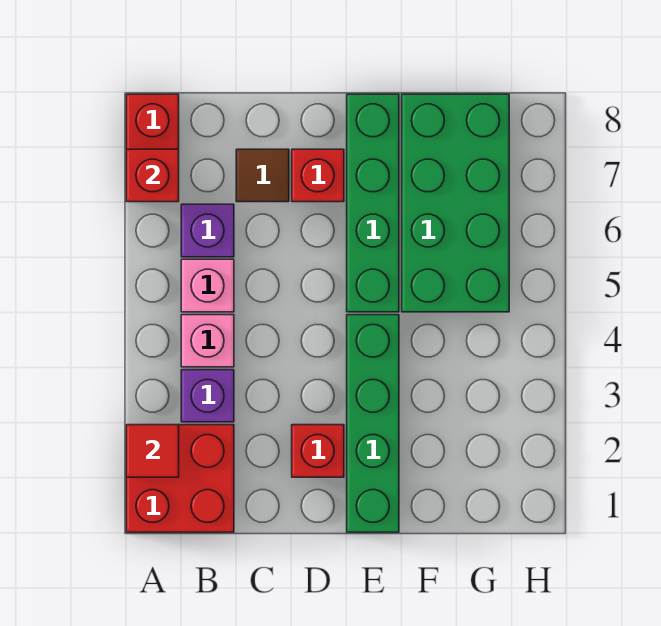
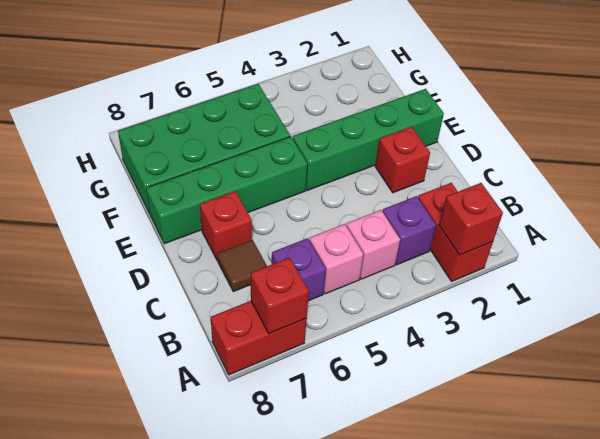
red brick A1:B2 level 1 -> red brick A2:B2 level 1
red tile A2 level 2 -> red brick A2 level 2

